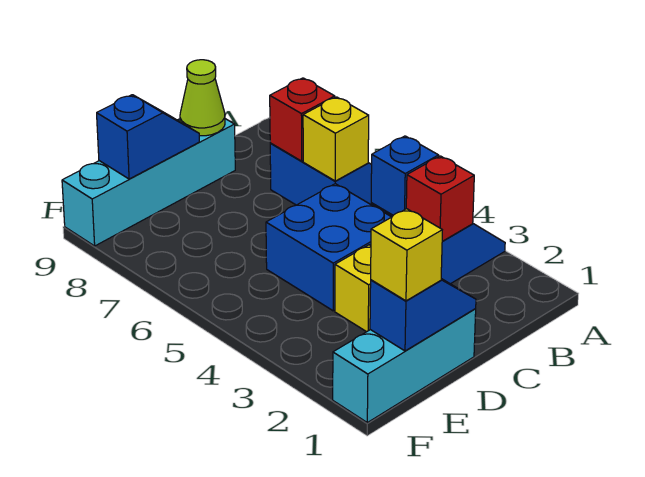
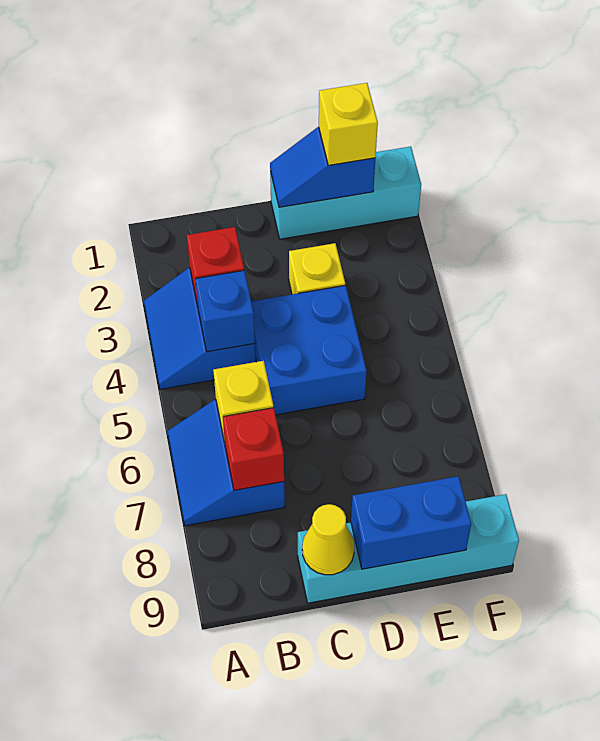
lime cone C9 level 2 -> yellow cone C9 level 2
blue slope D9:E9 level 2 top E -> blue brick D9:E9 level 2

